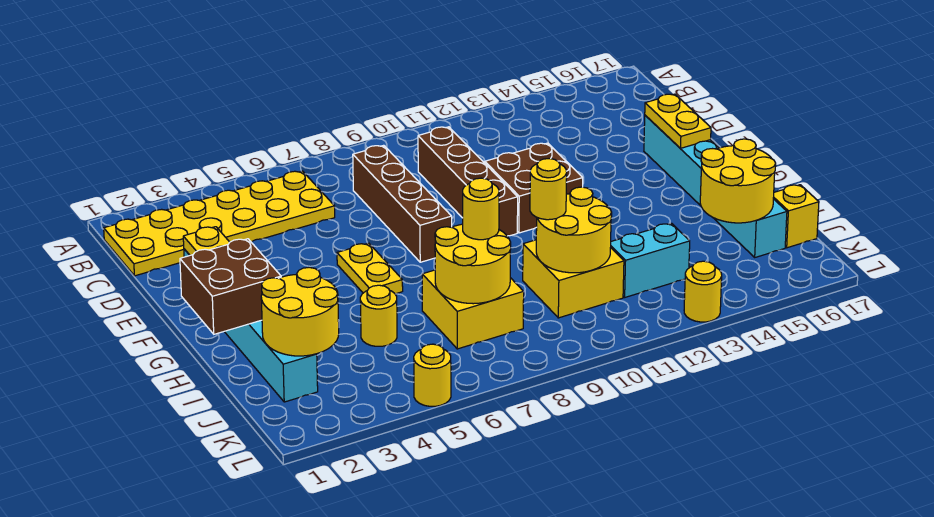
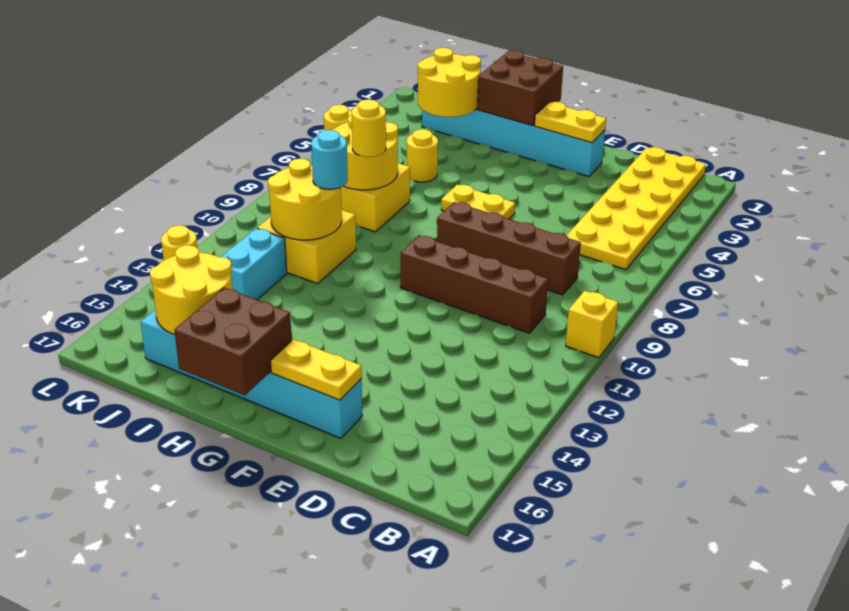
brown brick E11:F12 level 1 -> brown brick G16:H17 level 2
yellow round brick I10 level 3 -> cyan round brick I10 level 3
yellow brick J17 level 1 -> yellow brick A10 level 1

